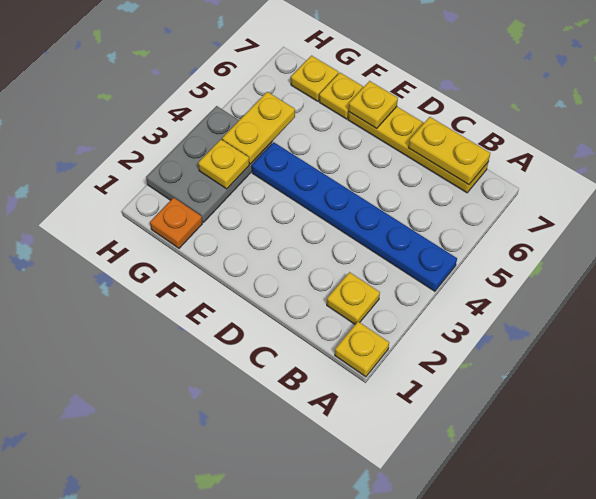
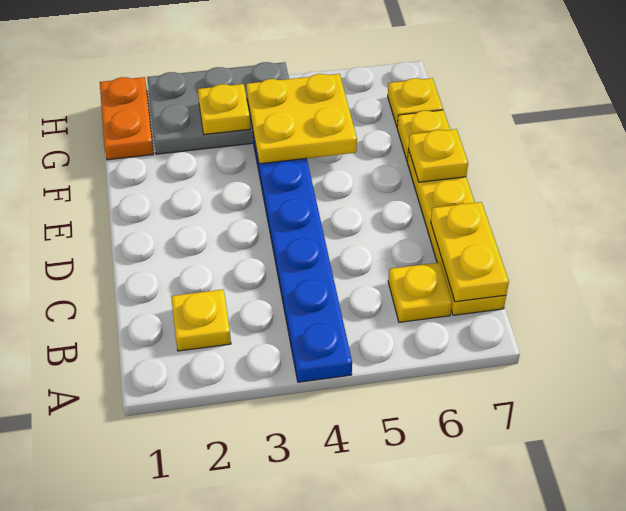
yellow plate A1 level 1 -> yellow plate B6 level 1
orange plate G1 level 1 -> orange plate G1:H1 level 1
yellow plate G4:G5 level 2 -> yellow plate F4:G5 level 2

